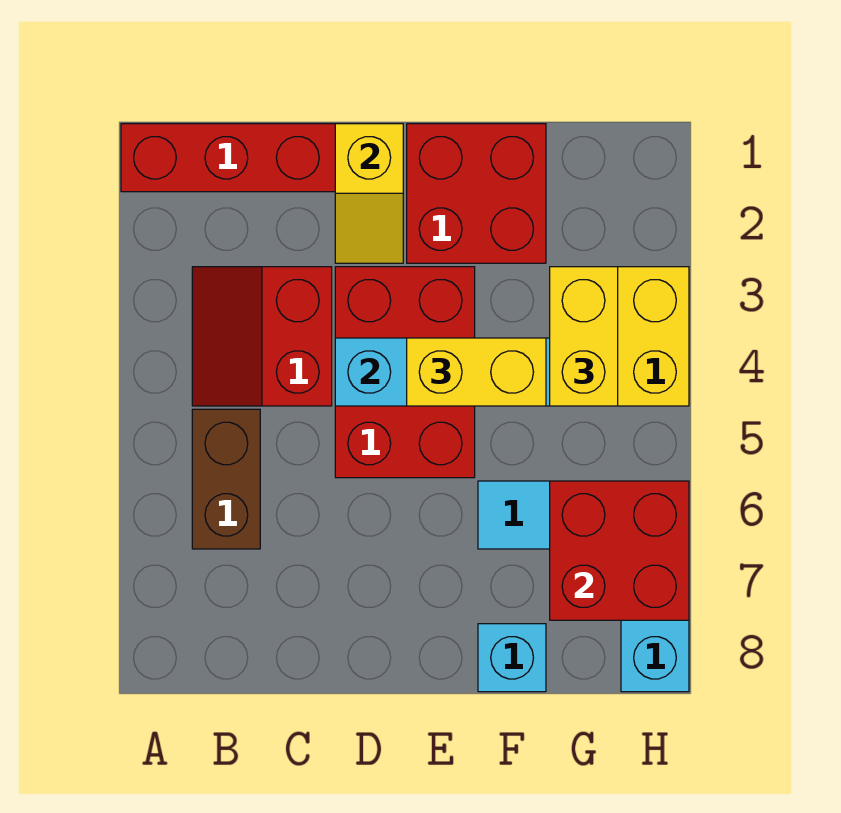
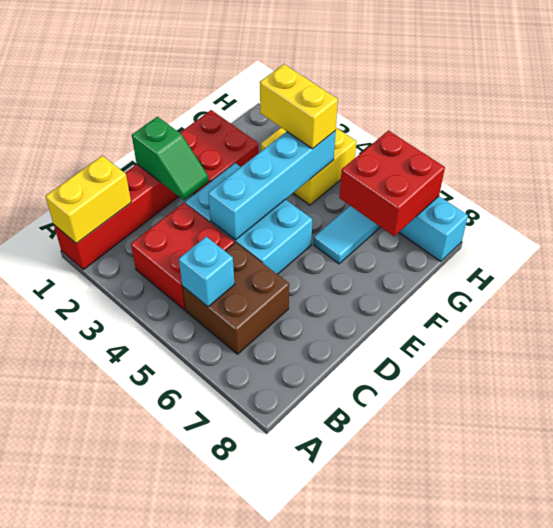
red slope B3:C4 level 1 top C -> red brick B3:C4 level 1
brown brick B5:B6 level 1 -> brown brick B5:C6 level 1
yellow slope D1:D2 level 2 top 1 -> green slope D1:D2 level 2 top 1
red brick D3:E5 level 1 -> cyan brick D3:E5 level 1
yellow brick E4:F4 level 3 -> yellow brick A1:B1 level 2
cyan brick F8 level 1 -> cyan brick B5 level 2

